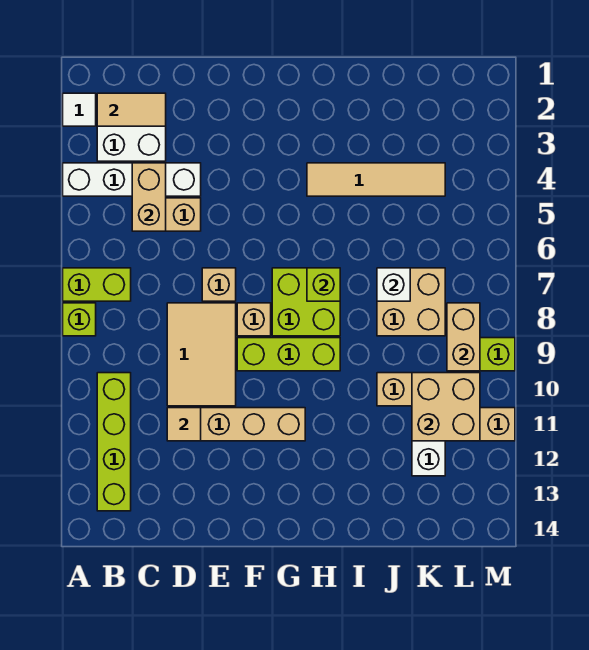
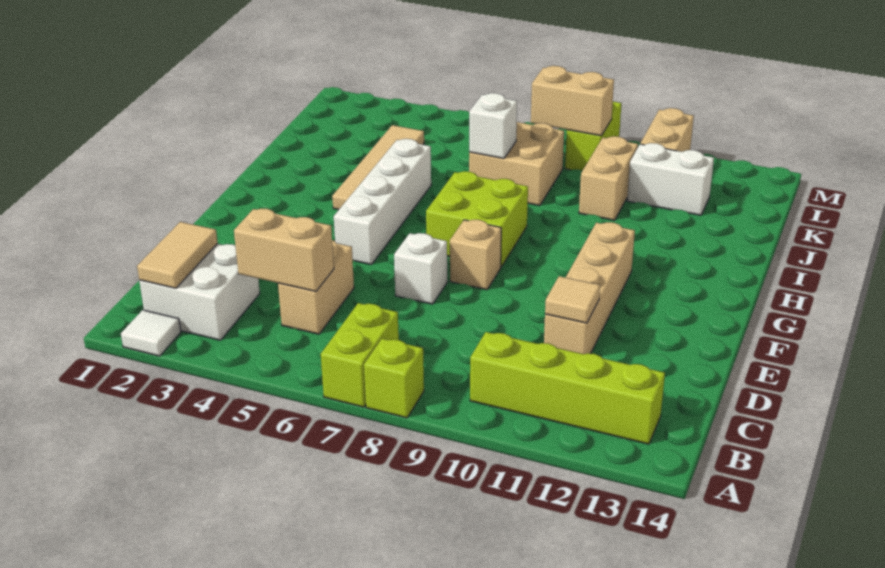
white brick A4:D4 level 1 -> white brick F5:I5 level 1
tan tile D8:E10 level 1 -> none
tan brick E7 level 1 -> white brick E7 level 1
lime brick F9:H9 level 1 -> none
lime brick H7 level 2 -> none
tan brick K10:L11 level 2 -> none

